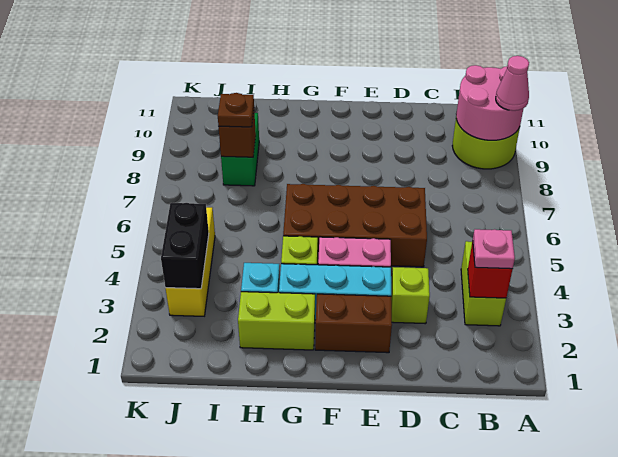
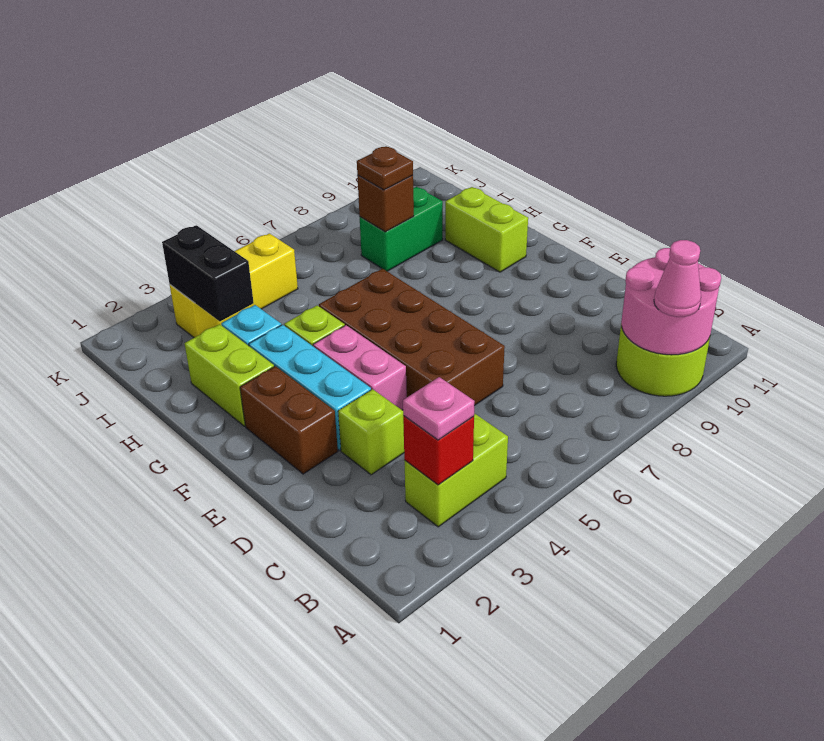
none -> lime brick G10:H10 level 1
black brick J3:J4 level 2 -> black brick I3:J3 level 2

